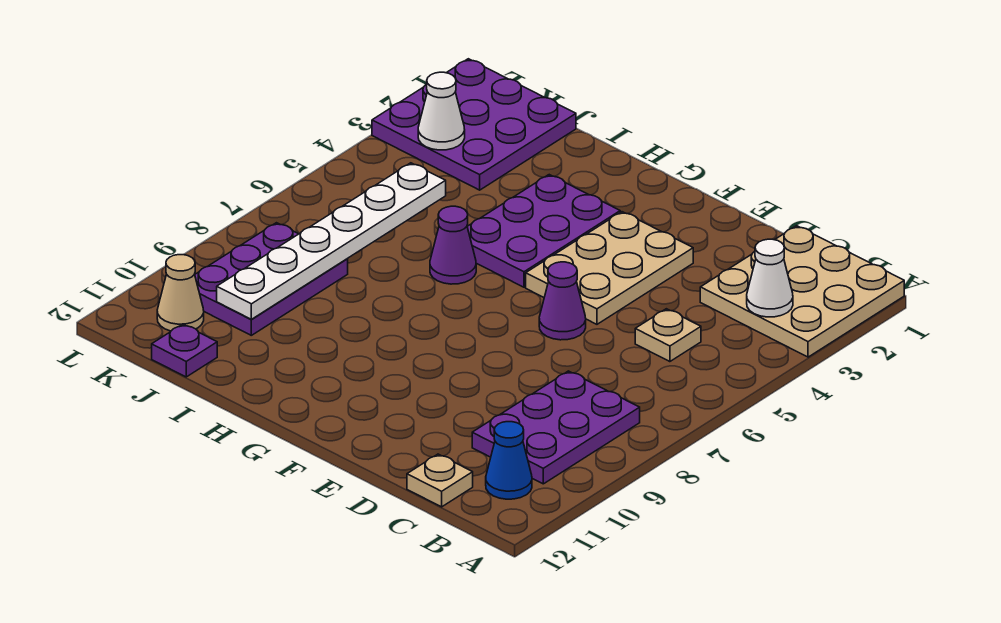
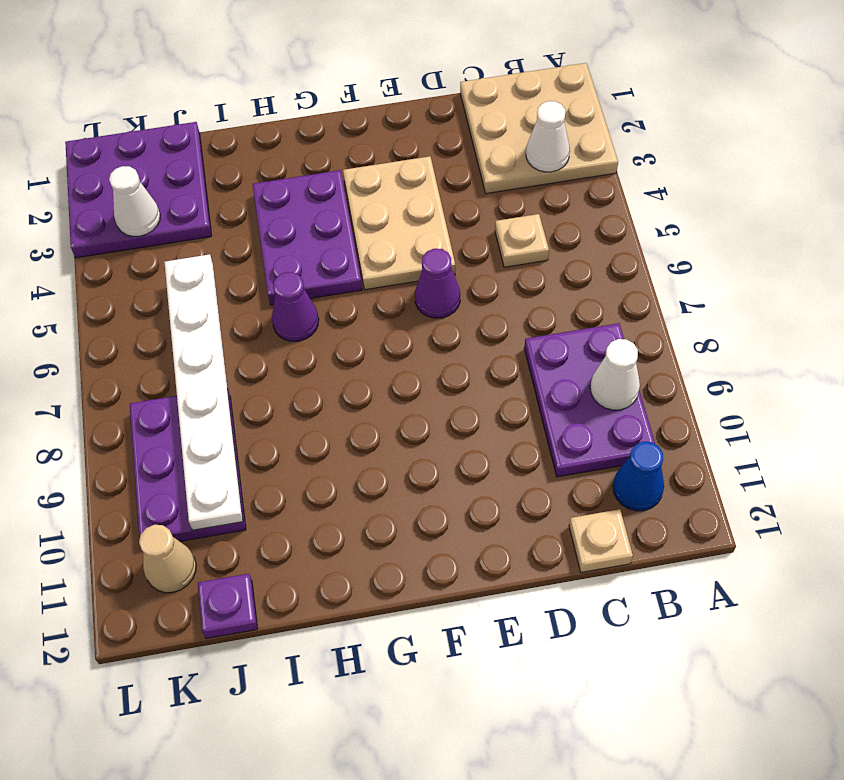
none -> white cone B9 level 2

